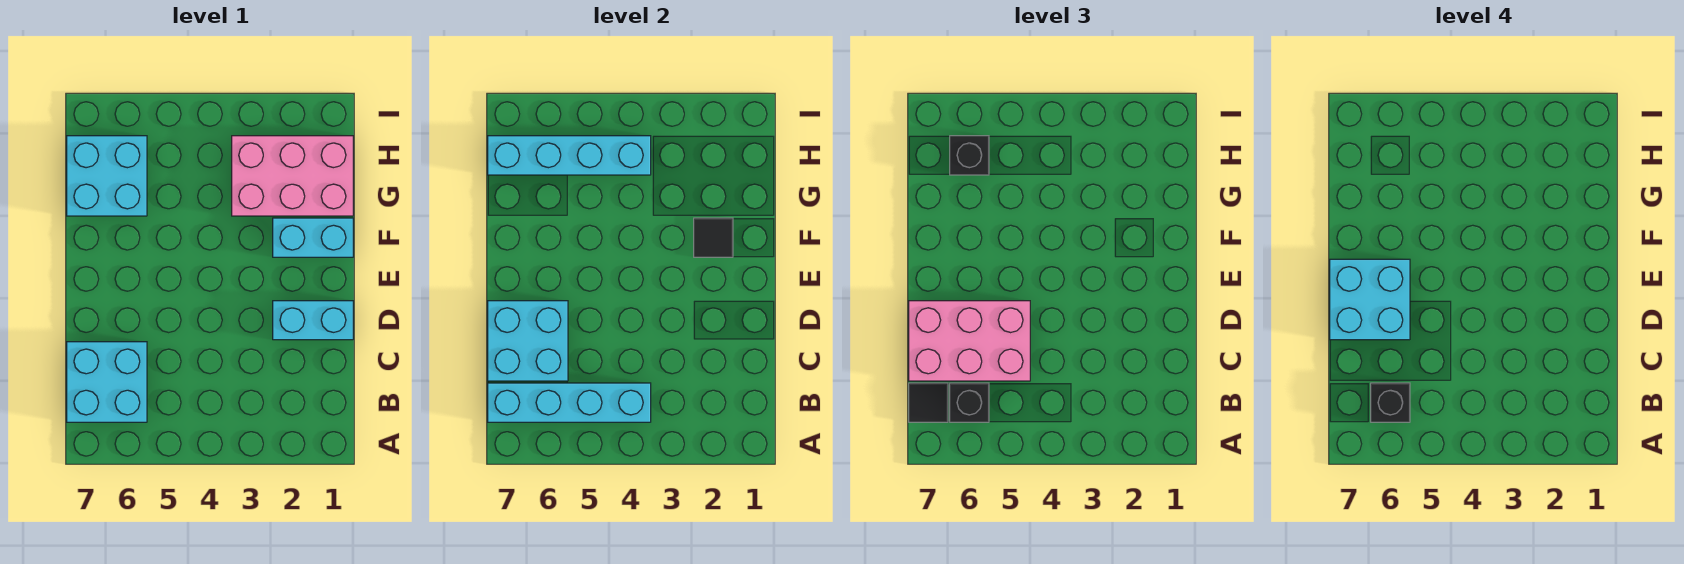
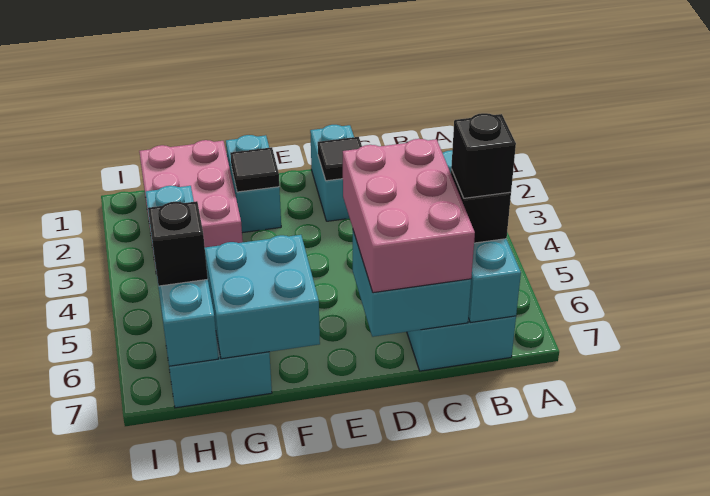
black tile B7 level 3 -> black tile D2 level 2
cyan brick D6:E7 level 4 -> cyan brick F6:G7 level 2

